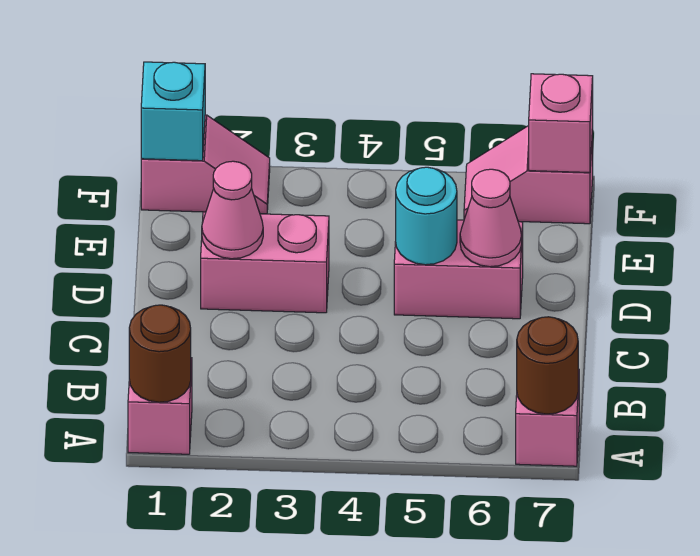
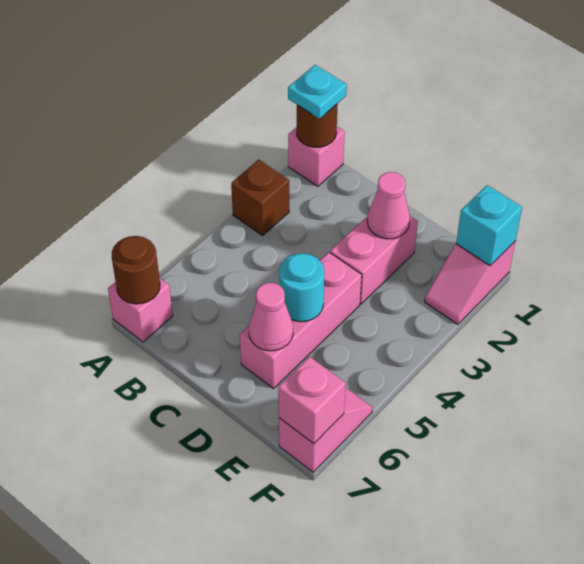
none -> cyan plate A1 level 3
none -> brown brick A3 level 1
pink brick D5:D6 level 1 -> pink brick D4:D6 level 1

